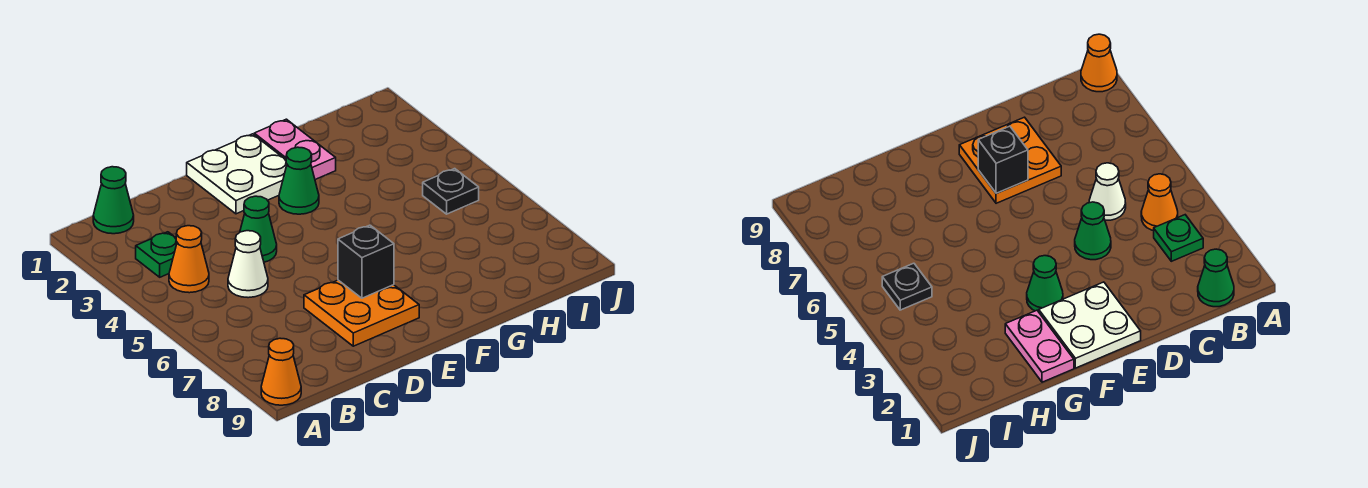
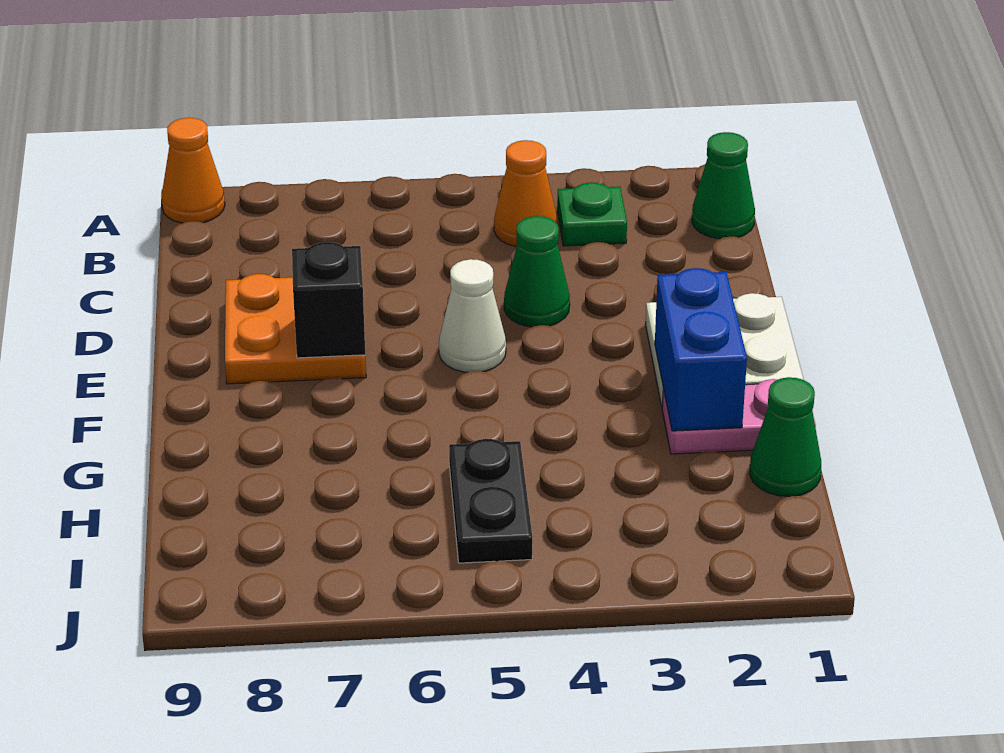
white cone C5 level 1 -> white cone E5 level 1
none -> blue brick F2:G2 level 2
green cone F3 level 1 -> green cone H1 level 1
black plate I5 level 1 -> black plate H5:I5 level 1

